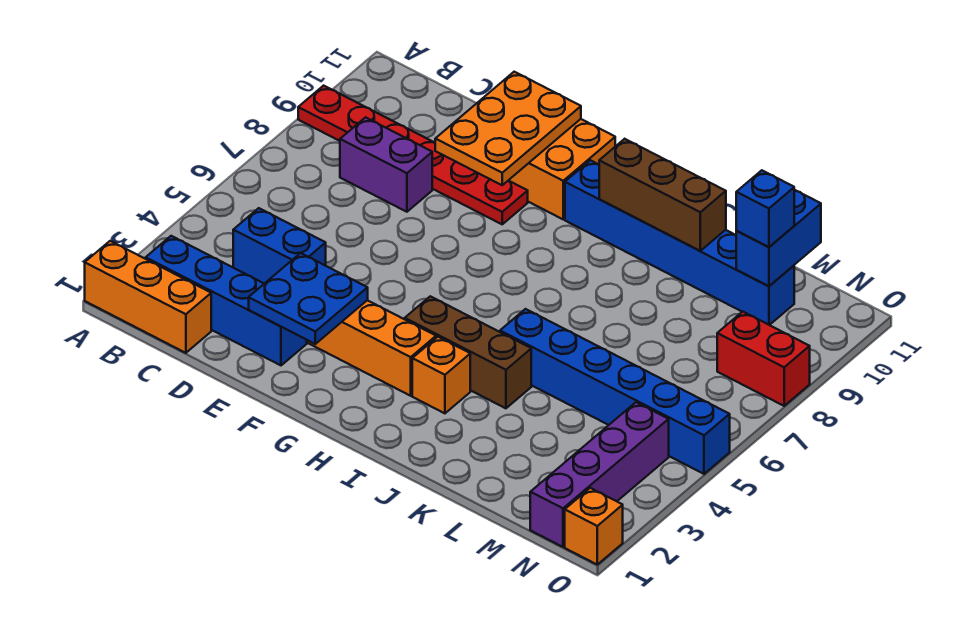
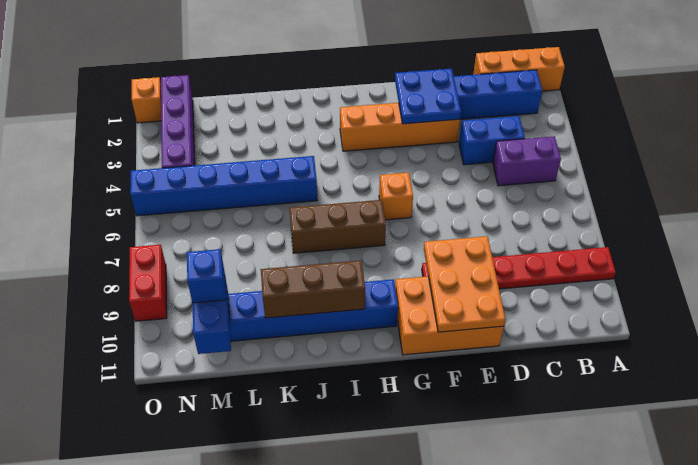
purple brick C8:D8 level 1 -> purple brick B5:C5 level 1
brown brick H4:J4 level 1 -> brown brick H7:J7 level 1
orange brick I3 level 1 -> orange brick G6 level 1
red brick N8:O8 level 1 -> red brick O8:O9 level 1

